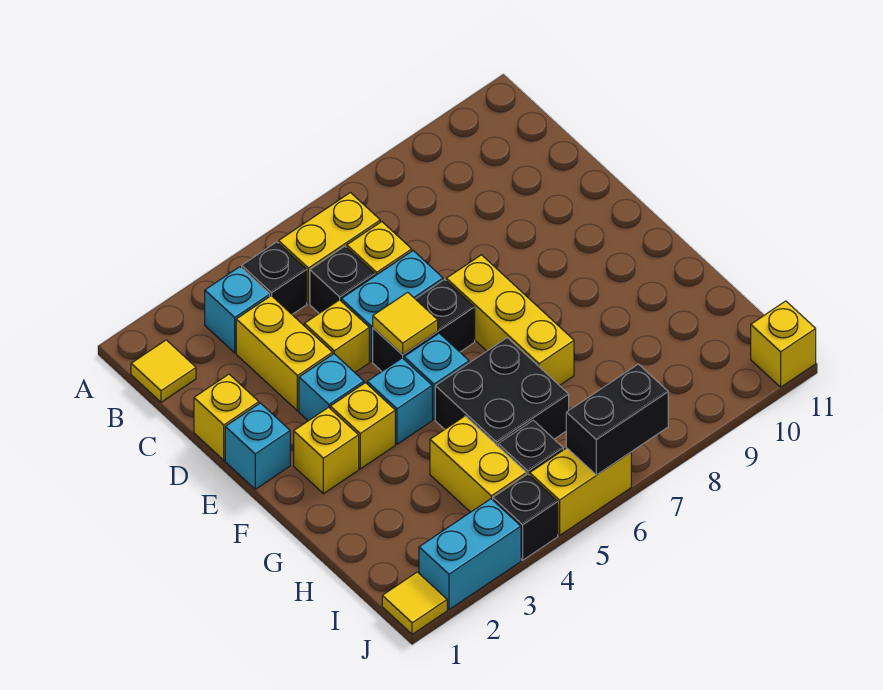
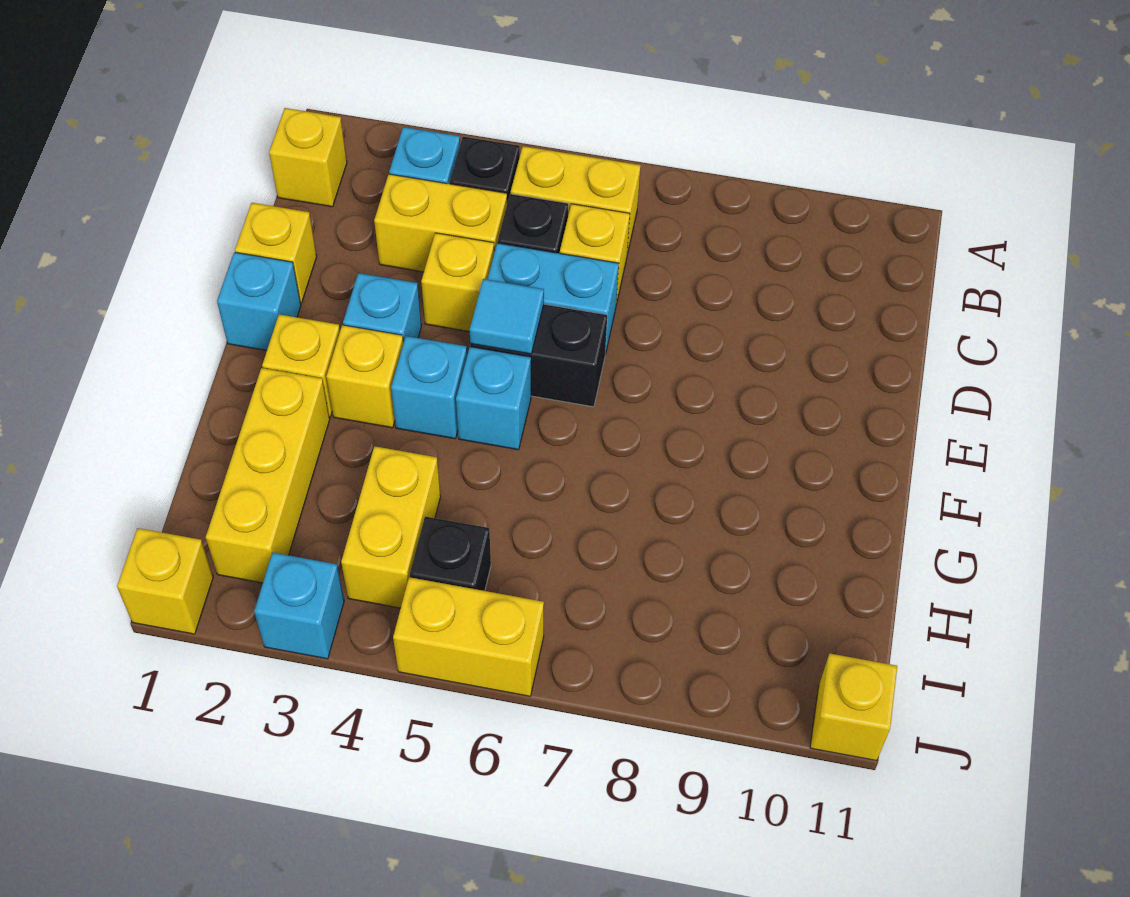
yellow tile B1 level 1 -> yellow brick B1 level 1
yellow brick C3:D3 level 1 -> yellow brick C3:C4 level 1
yellow tile E5 level 2 -> cyan tile E5 level 2
yellow brick E7:G7 level 1 -> yellow brick G2:I2 level 1
black brick G5:H6 level 1 -> none
yellow tile J1 level 1 -> yellow brick J1 level 1
cyan brick J2:J3 level 1 -> cyan brick J3 level 1
black brick J4 level 1 -> none
black brick J6:J7 level 2 -> none

